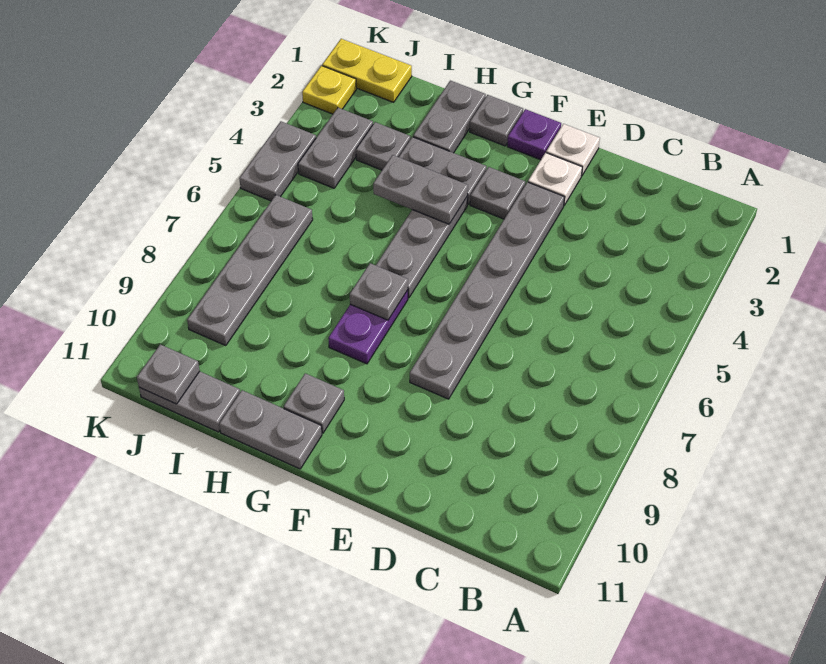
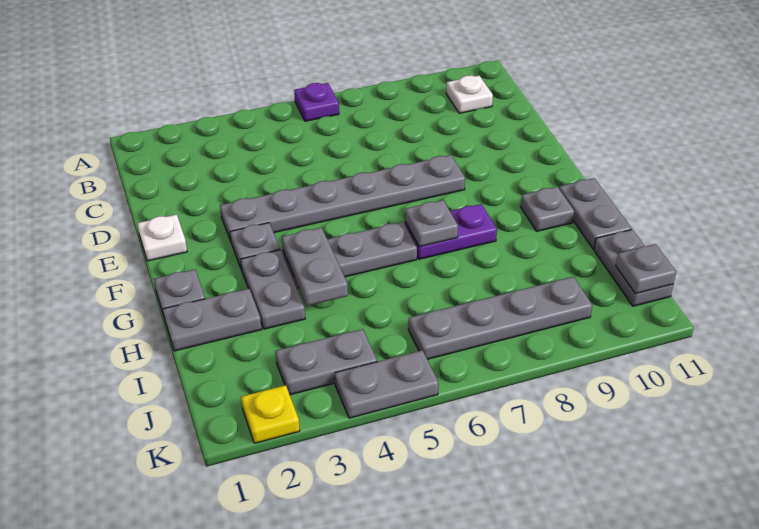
white plate E2 level 1 -> white plate B10 level 1
purple plate F1 level 1 -> purple plate A6 level 1
grey plate I3 level 1 -> none
yellow plate J1:K1 level 1 -> none

